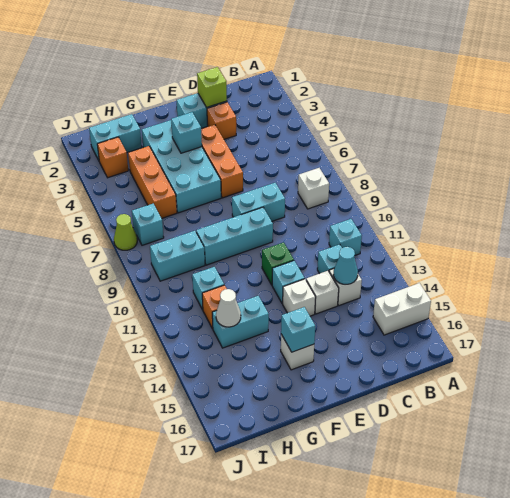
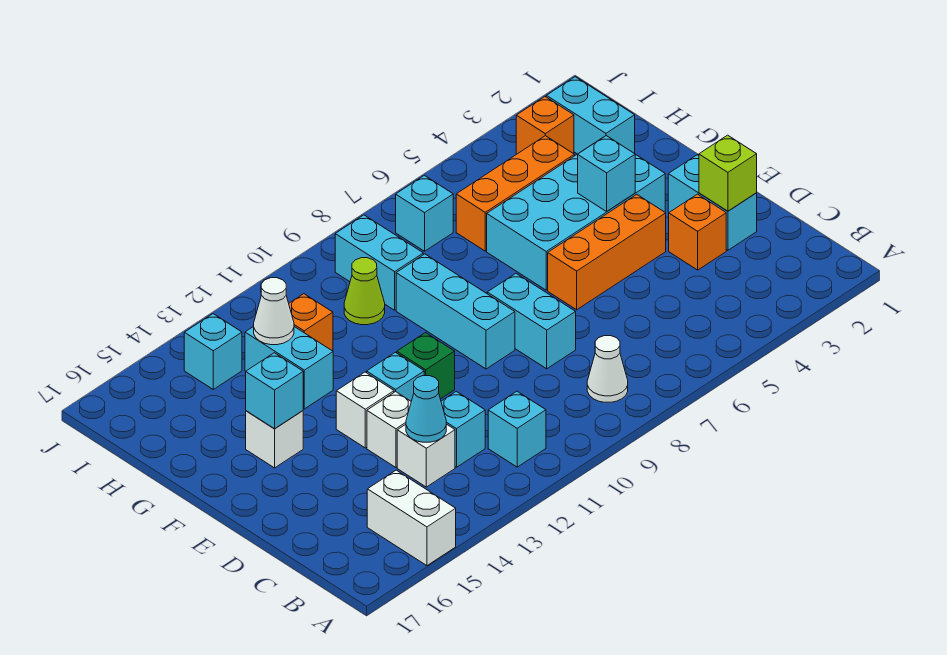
white brick B8 level 1 -> white cone B8 level 1
cyan brick H11 level 1 -> cyan brick I14 level 1
lime cone J7 level 1 -> lime cone H10 level 1

